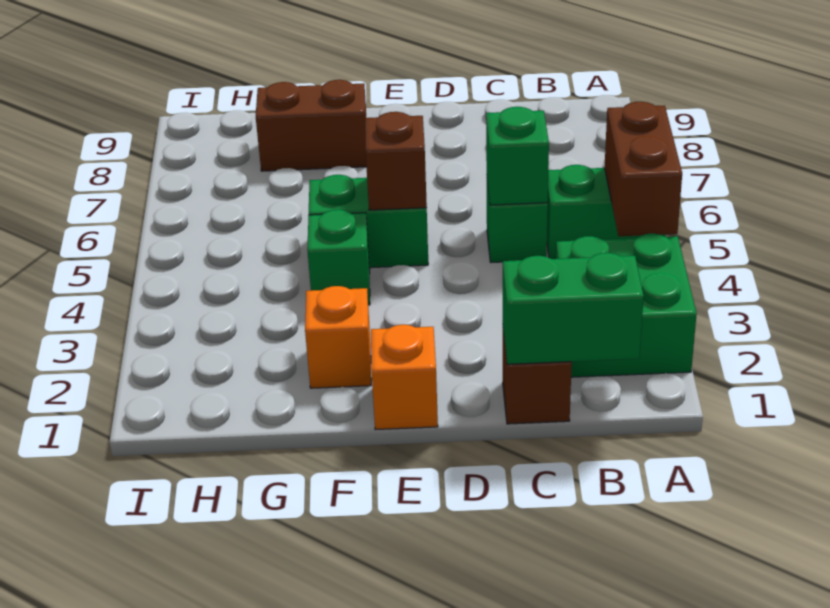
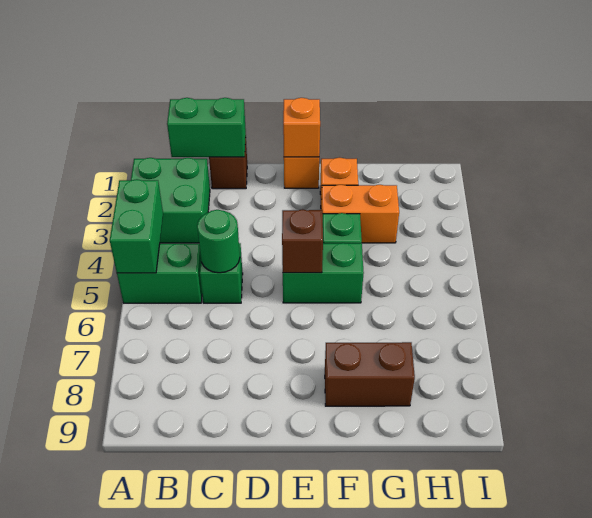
brown brick A4:A5 level 2 -> green brick A4:A5 level 2
green brick C5 level 2 -> green round brick C5 level 2
none -> orange brick E1 level 2
none -> orange brick F3:G3 level 1

